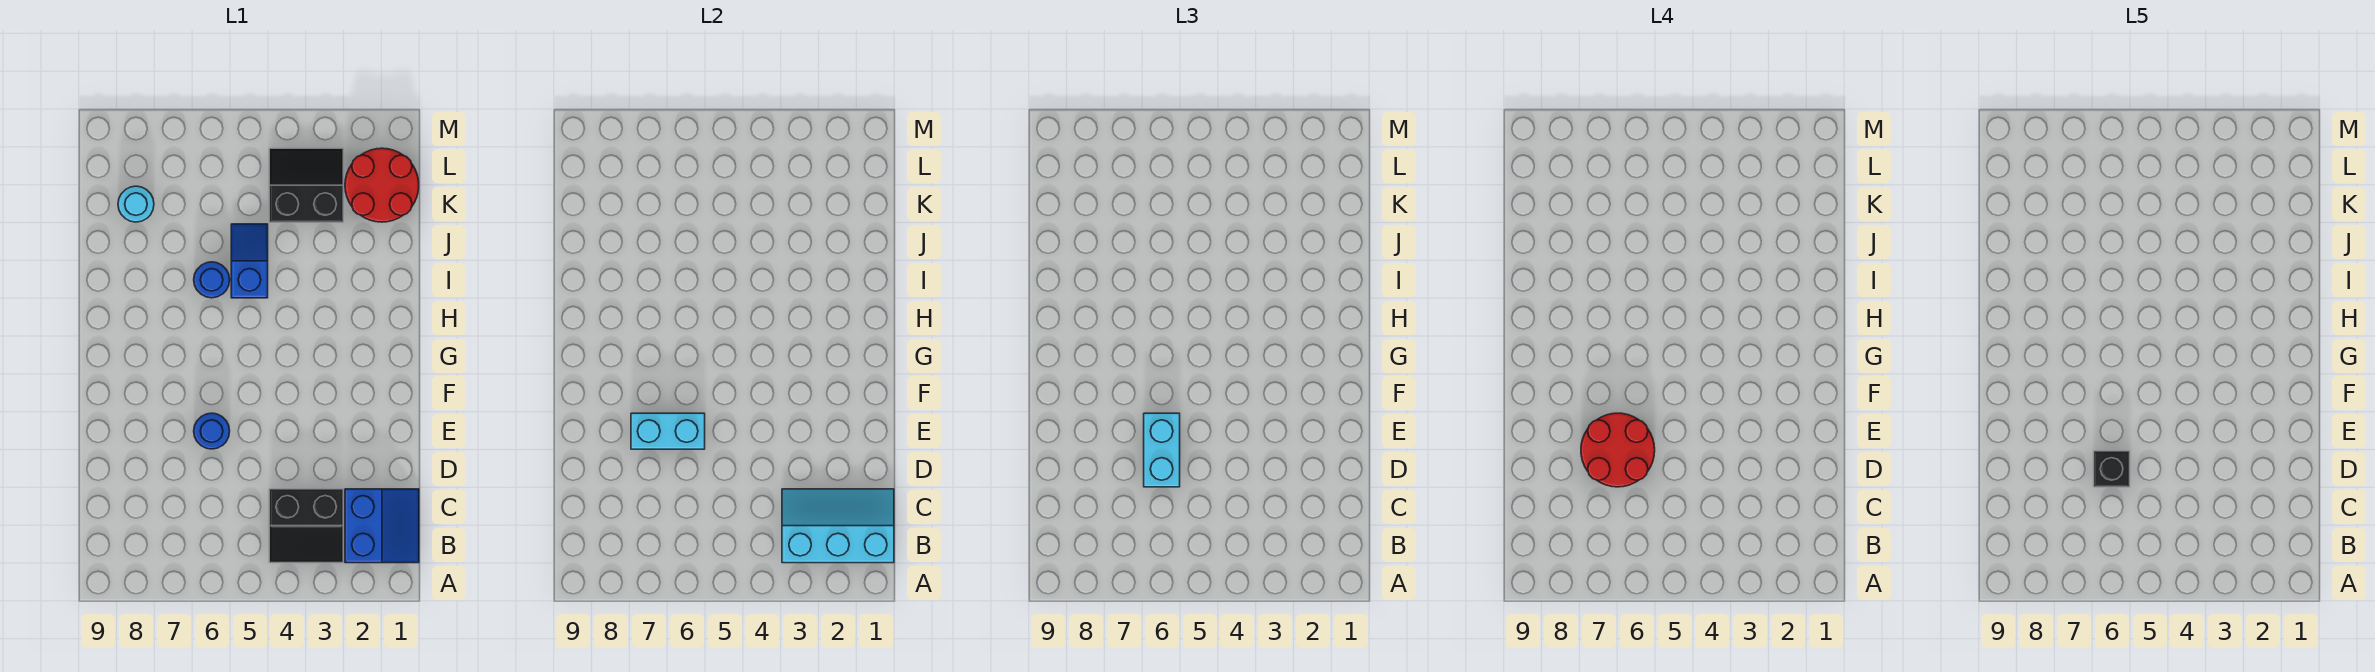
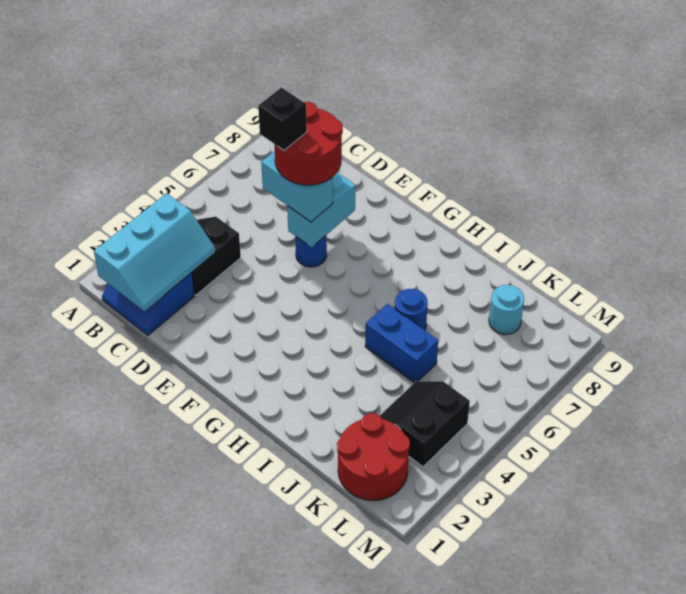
blue slope I5:J5 level 1 top I -> blue brick I5:J5 level 1
black slope K3:L4 level 1 top K -> black slope K3:L4 level 1 top L

